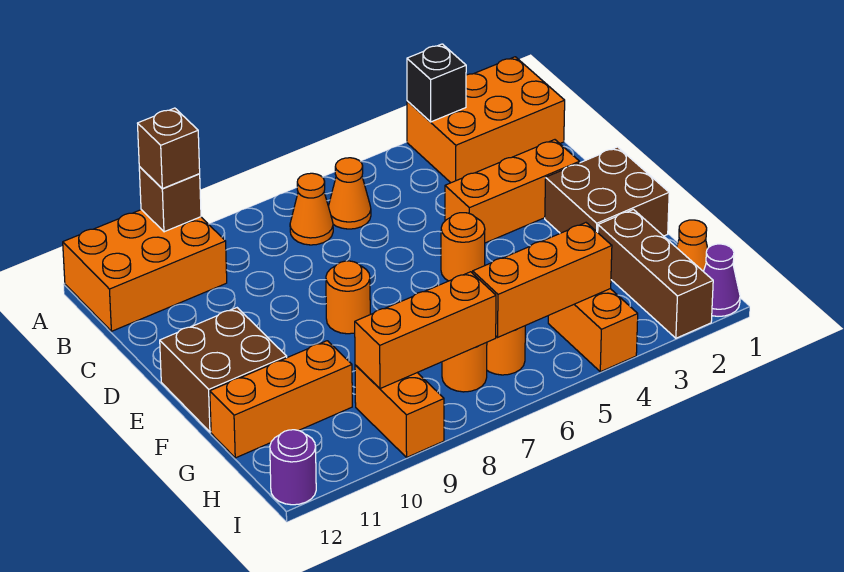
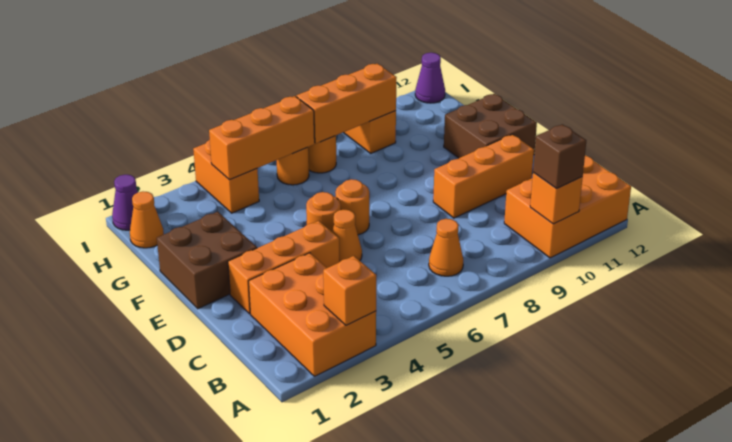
orange brick A1:B3 level 1 -> orange brick A2:C3 level 1
black brick A3 level 2 -> orange brick A3 level 2
brown brick A10 level 2 -> orange brick A10 level 2
orange cone B6 level 1 -> orange cone D5 level 1
orange round brick E8 level 1 -> orange round brick E6 level 1
brown brick G2:I2 level 1 -> none
orange brick G10:G12 level 1 -> orange brick D9:D11 level 1
purple round brick I12 level 1 -> purple cone I12 level 1

